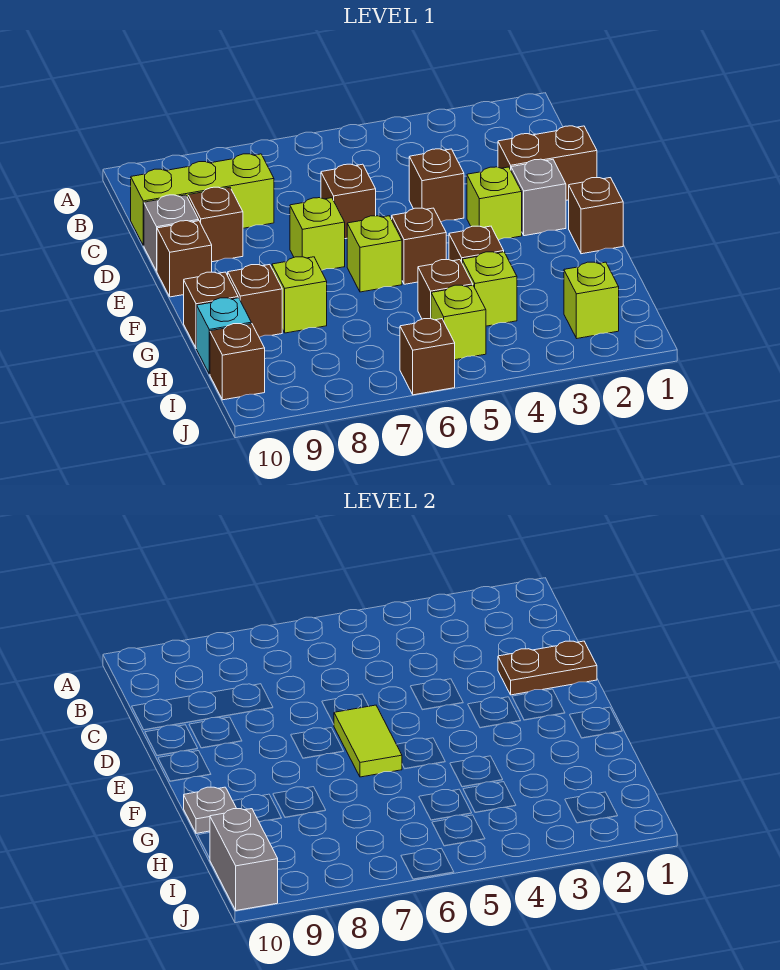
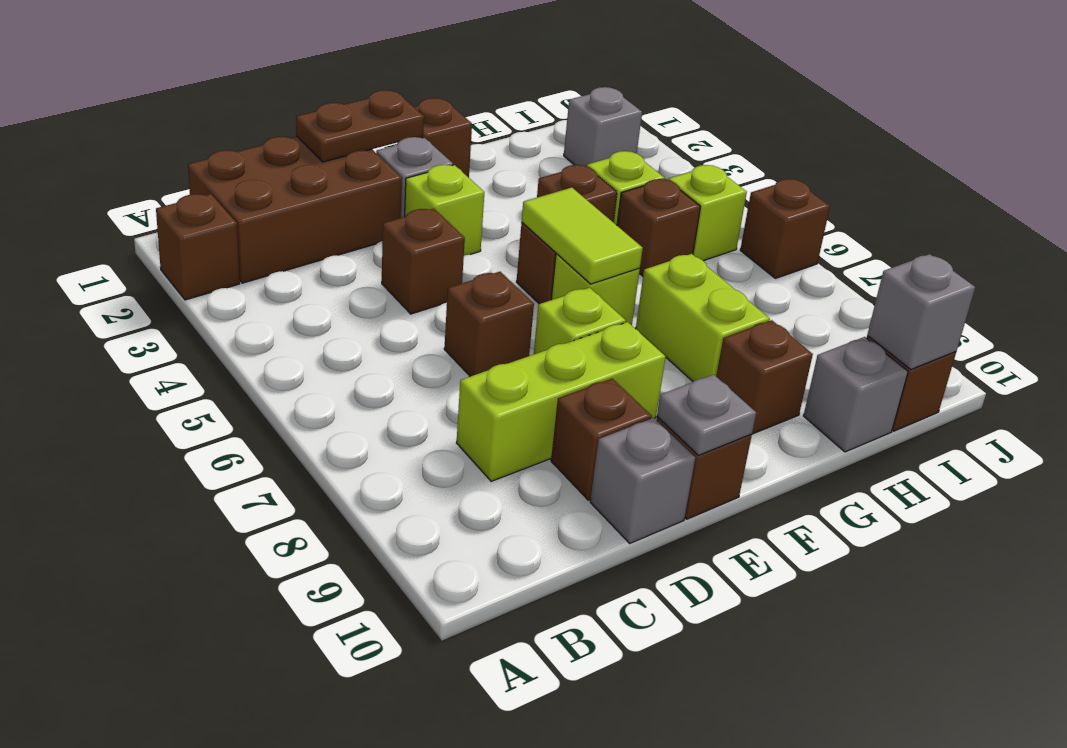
lime brick C8:C10 level 1 -> lime brick C8:E8 level 1
brown brick D1:D2 level 1 -> brown brick B1:D2 level 1
brown plate D1:D2 level 2 -> brown plate D1:E1 level 2
lime tile E6:F6 level 2 -> lime tile F5:F6 level 2
lime brick G8 level 1 -> lime brick G7:G8 level 1
brown brick G10 level 1 -> brown brick A2 level 1
grey plate G10 level 2 -> grey plate E10 level 2
cyan brick H10 level 1 -> grey brick H10 level 1
lime brick I2 level 1 -> grey brick I2 level 1
grey brick I10:J10 level 2 -> grey brick I10 level 2

